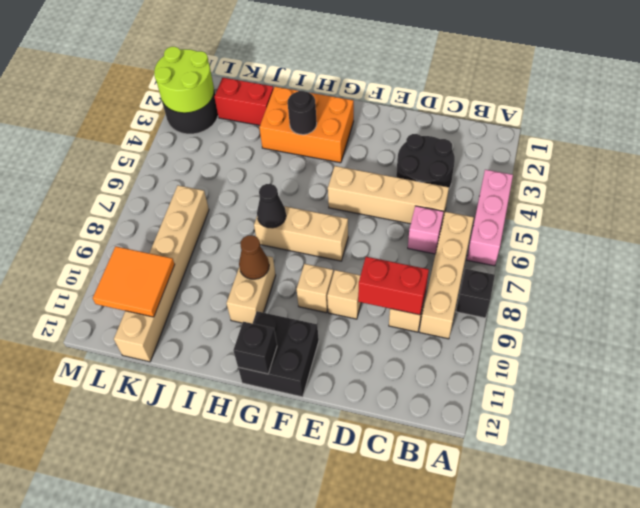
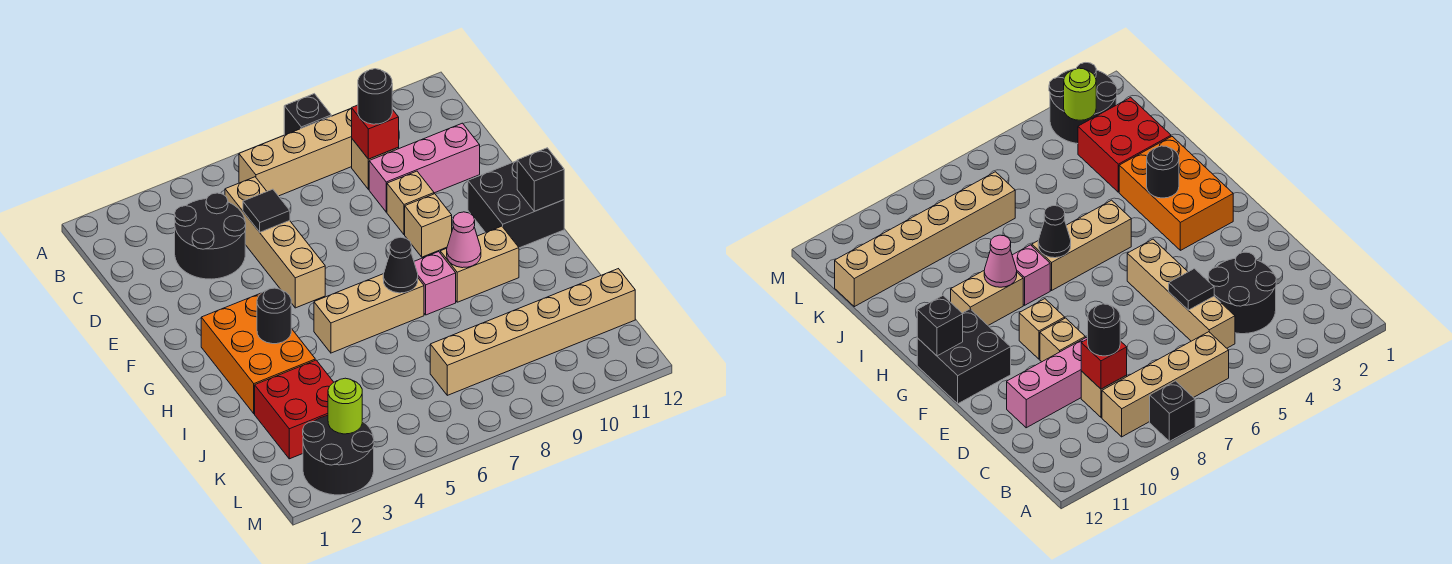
pink brick A4:A6 level 1 -> pink brick D9:D11 level 1
pink brick C6 level 1 -> pink brick H8 level 1
red brick C9:D9 level 2 -> red brick C9 level 2
none -> black round brick C9 level 3
none -> black tile D5 level 2
tan brick F7:H7 level 1 -> tan brick H5:H7 level 1
brown cone H9 level 2 -> pink cone H9 level 2
red brick J2:K2 level 1 -> red brick J2:K3 level 1
orange tile K10:L11 level 2 -> none
lime round brick L2:M3 level 2 -> lime round brick L3 level 2

